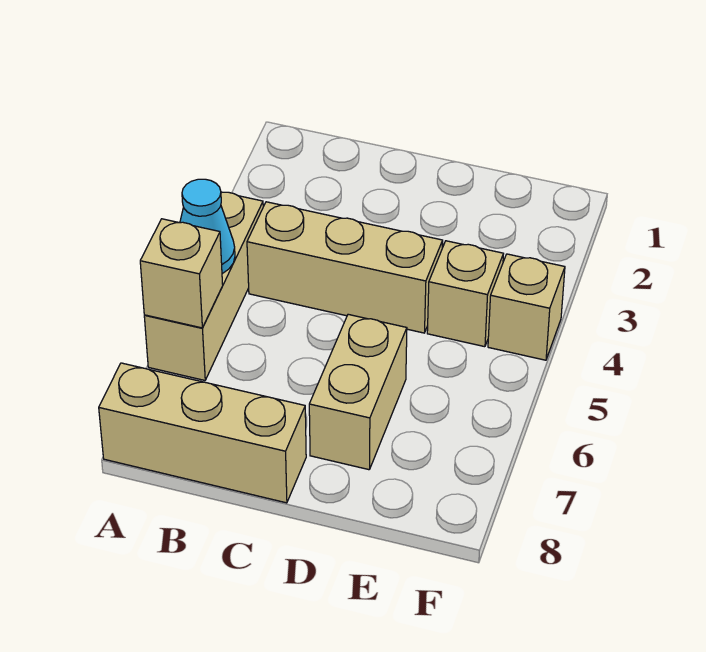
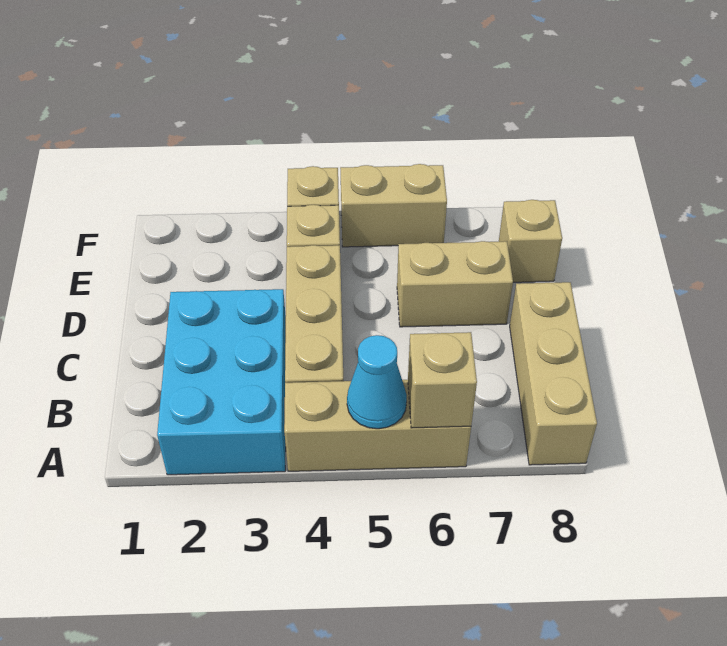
none -> cyan brick A2:C3 level 1
none -> tan brick E8 level 1
none -> tan brick F5:F6 level 1

